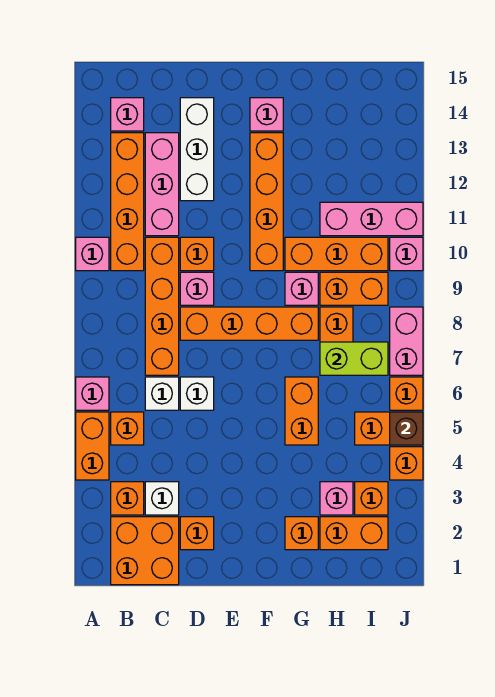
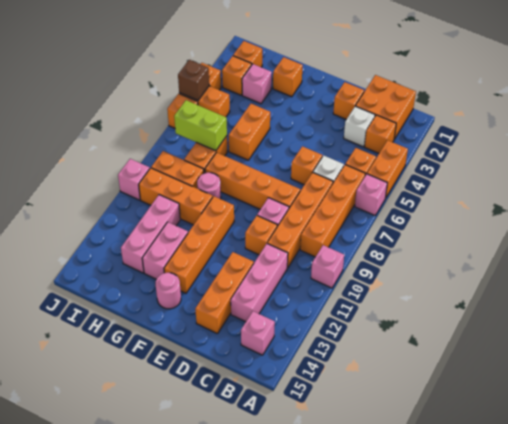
orange brick B10:B13 level 1 -> orange brick B6:B9 level 1
white brick D6 level 1 -> orange brick D6 level 1
white brick D12:D14 level 1 -> orange brick D12:D14 level 1
pink brick F14 level 1 -> pink round brick F14 level 1
pink brick G9 level 1 -> pink round brick G9 level 1
orange brick H2:I2 level 1 -> orange brick I2 level 1
pink brick H11:J11 level 1 -> pink brick H11:H13 level 1
pink brick J7:J8 level 1 -> pink brick G12:G13 level 1

